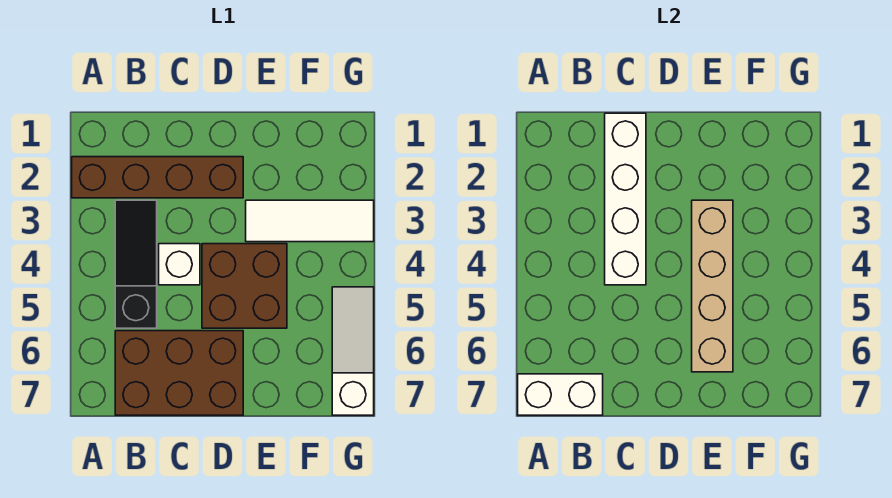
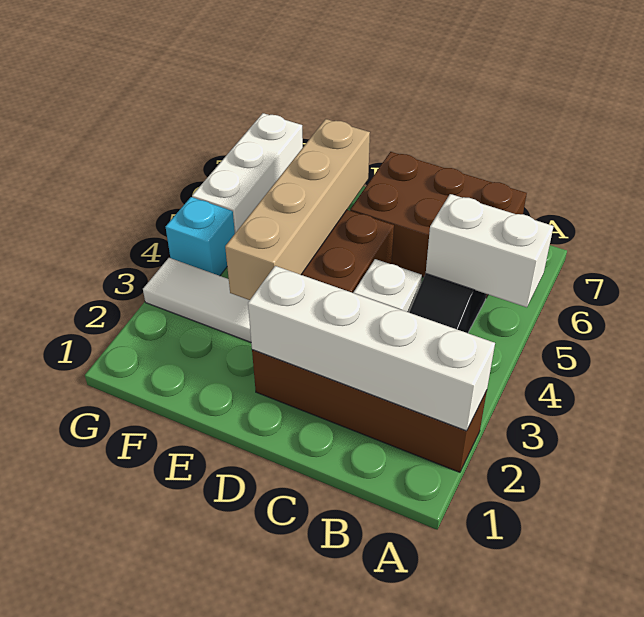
white brick A7:B7 level 2 -> white brick A5:B5 level 2
white brick C1:C4 level 2 -> white brick A2:D2 level 2
none -> cyan brick G4 level 1
white slope G5:G7 level 1 top 7 -> white brick G5:G7 level 1

